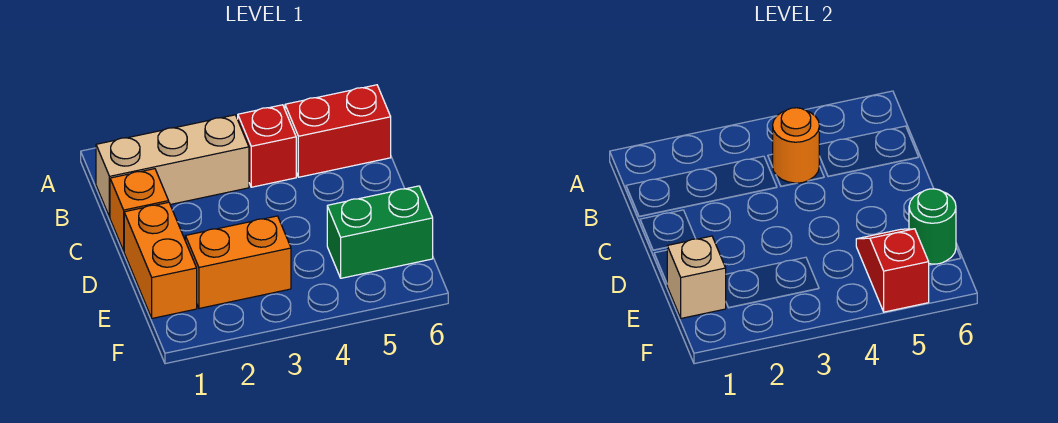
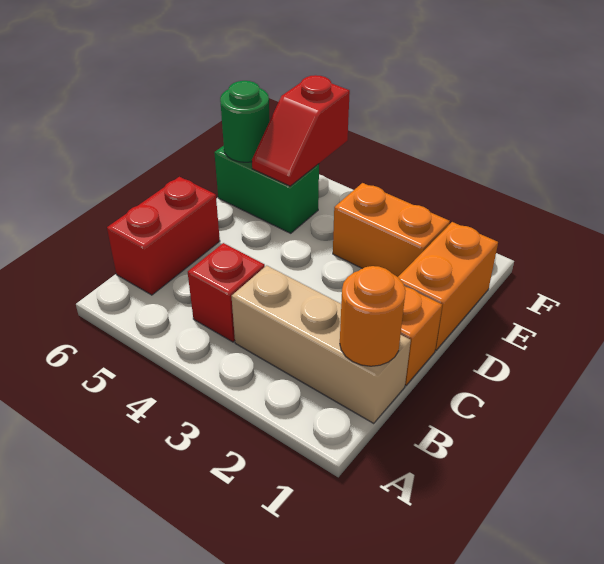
orange round brick B4 level 2 -> orange round brick B1 level 2
red brick B5:B6 level 1 -> red brick B6:C6 level 1
tan brick E1 level 2 -> none

